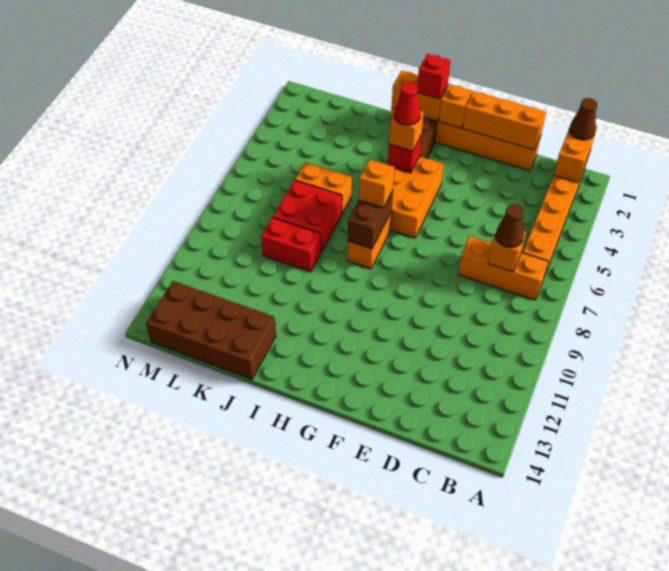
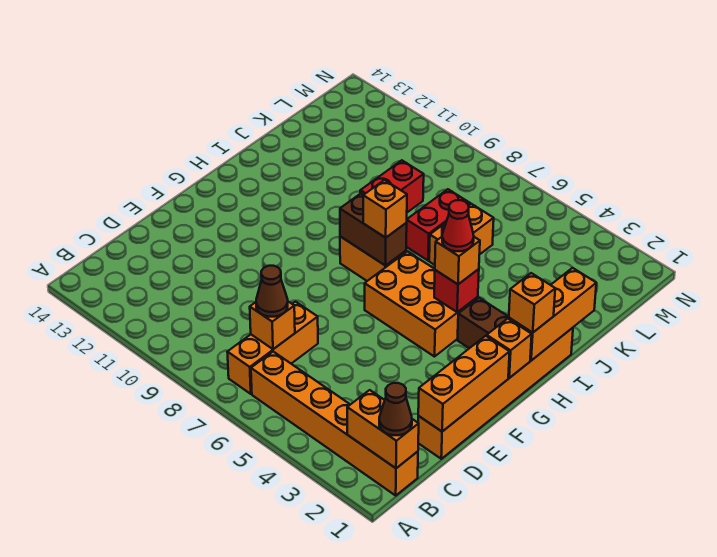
orange brick H1:I1 level 2 -> orange brick H1:J1 level 2
red brick H1 level 3 -> orange brick H1 level 3
red brick J7:K8 level 1 -> red brick J7:K7 level 1
brown brick J13:M14 level 1 -> none

